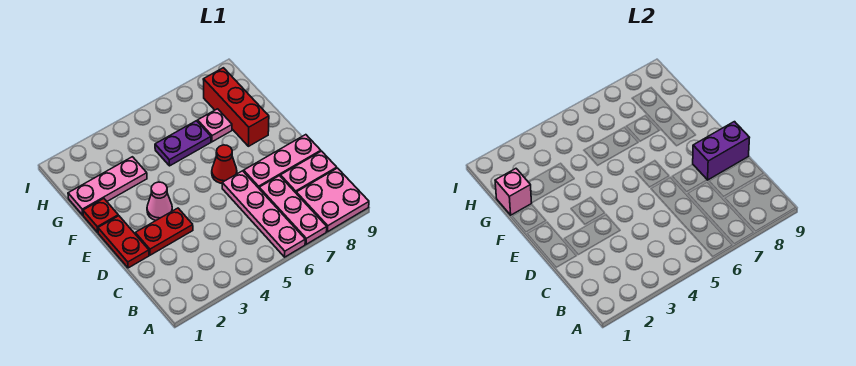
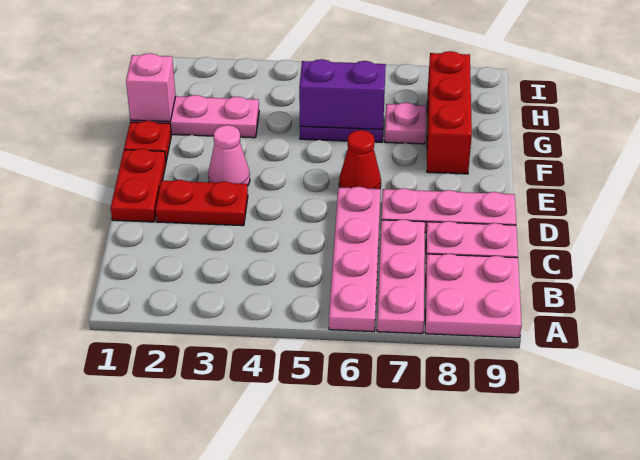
purple brick D8:D9 level 2 -> purple brick G5:G6 level 2

